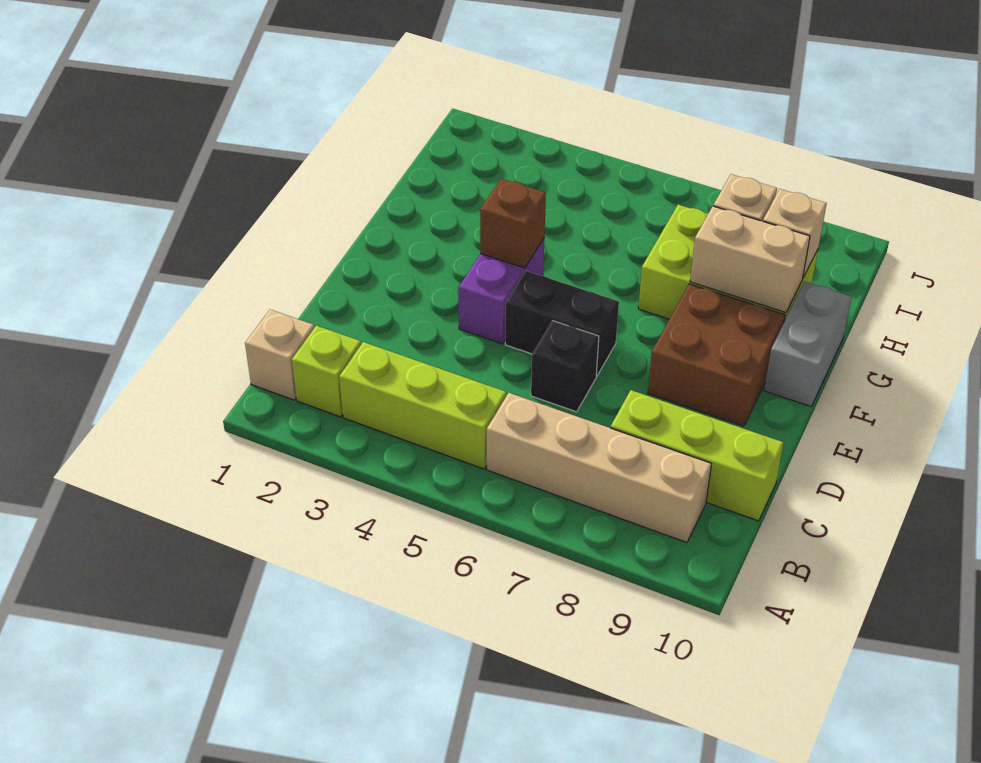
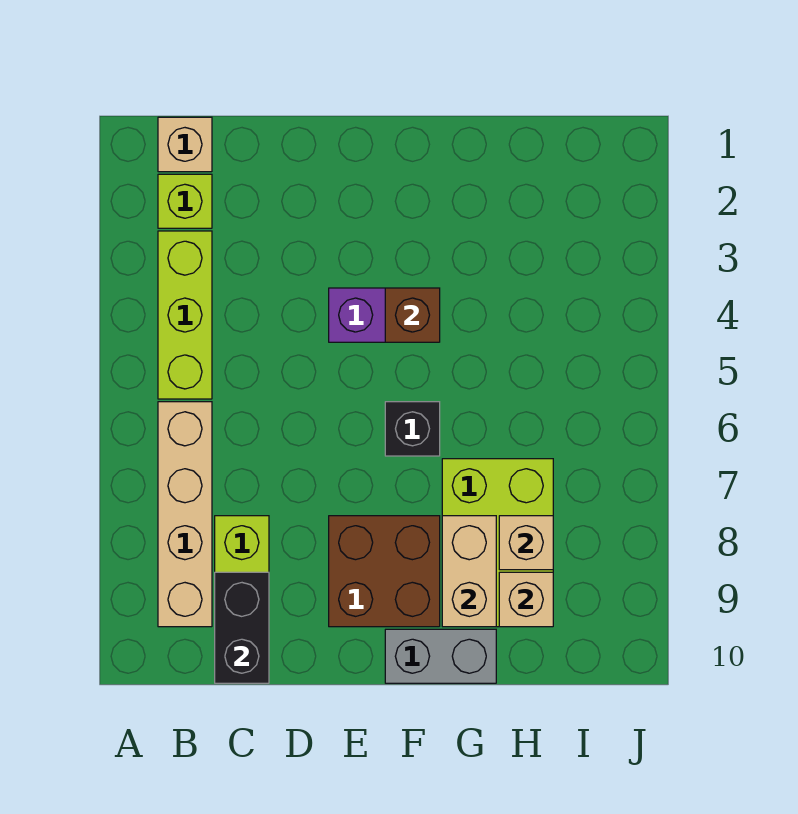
black brick D6 level 1 -> black brick F6 level 1
black brick E5:E6 level 1 -> black brick C9:C10 level 2

